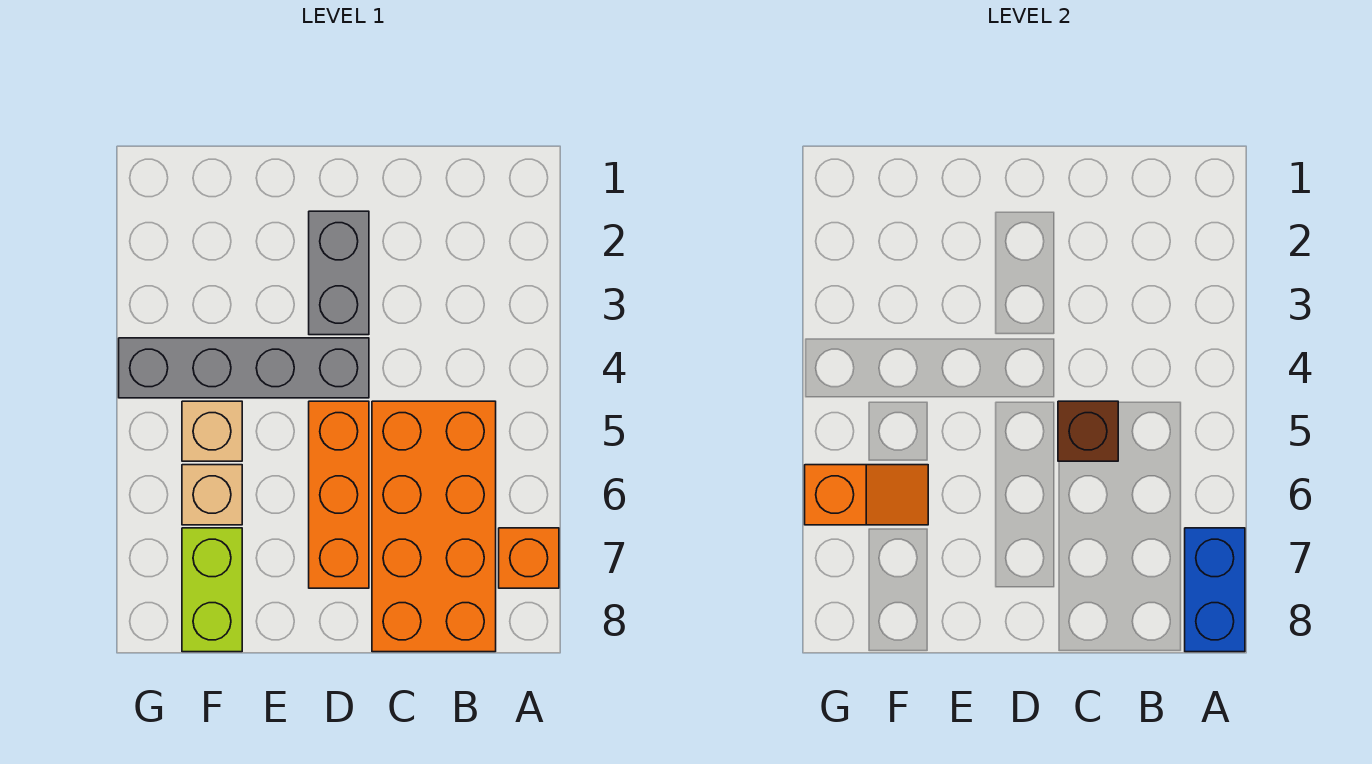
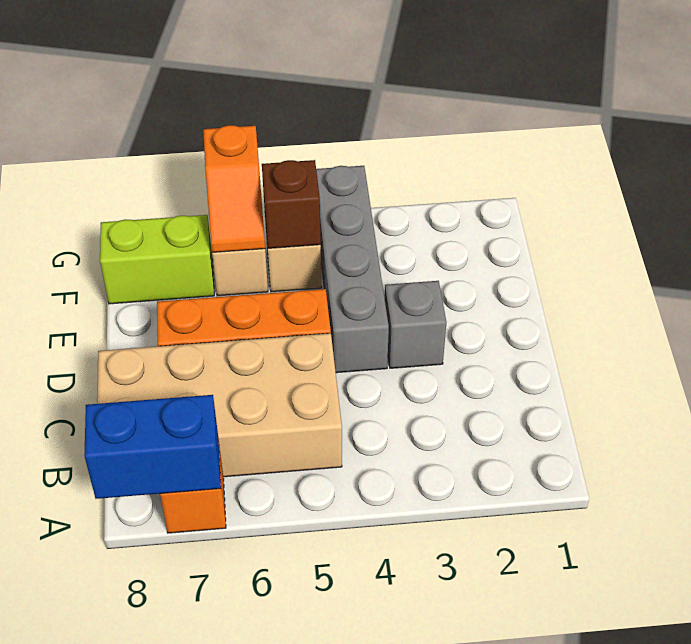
orange brick B5:C8 level 1 -> tan brick B5:C8 level 1
brown brick C5 level 2 -> brown brick F5 level 2
grey brick D2:D3 level 1 -> grey brick D3 level 1

